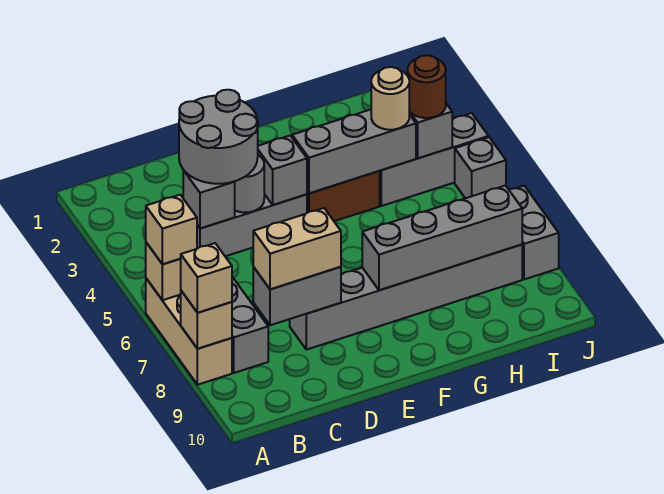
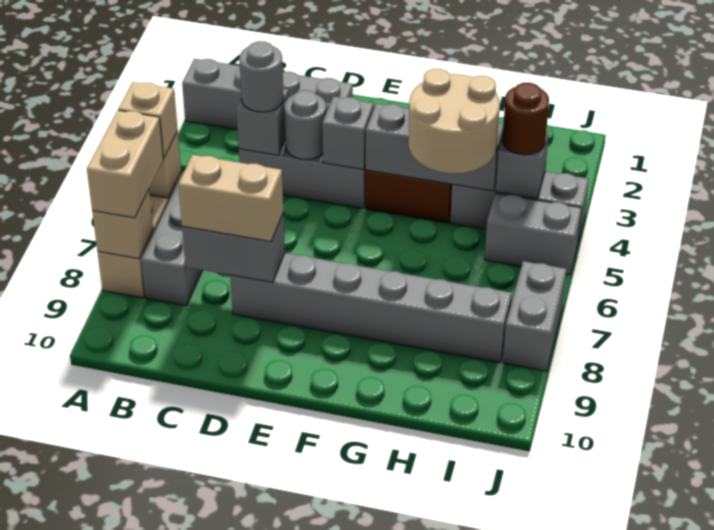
tan brick A8 level 3 -> tan brick A7:A8 level 3
grey round brick C3:D4 level 3 -> grey round brick C4 level 3
grey brick F8:I8 level 2 -> grey brick A2:D2 level 1
tan round brick H4 level 3 -> tan round brick G4:H5 level 3
grey brick J5 level 1 -> grey brick I5:J5 level 1

